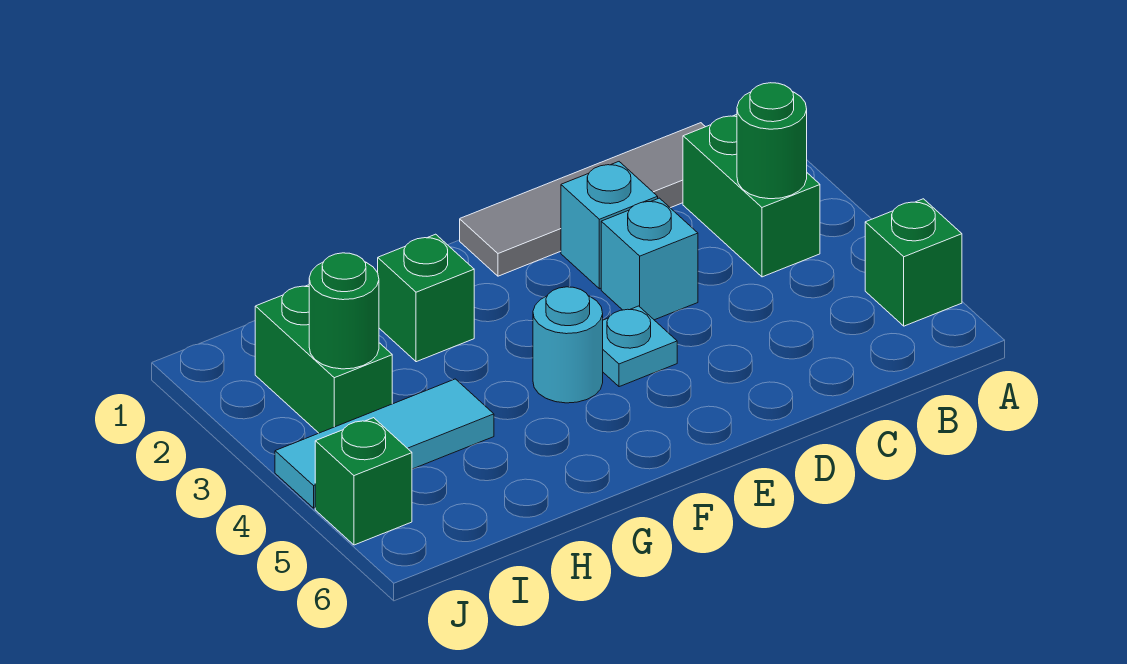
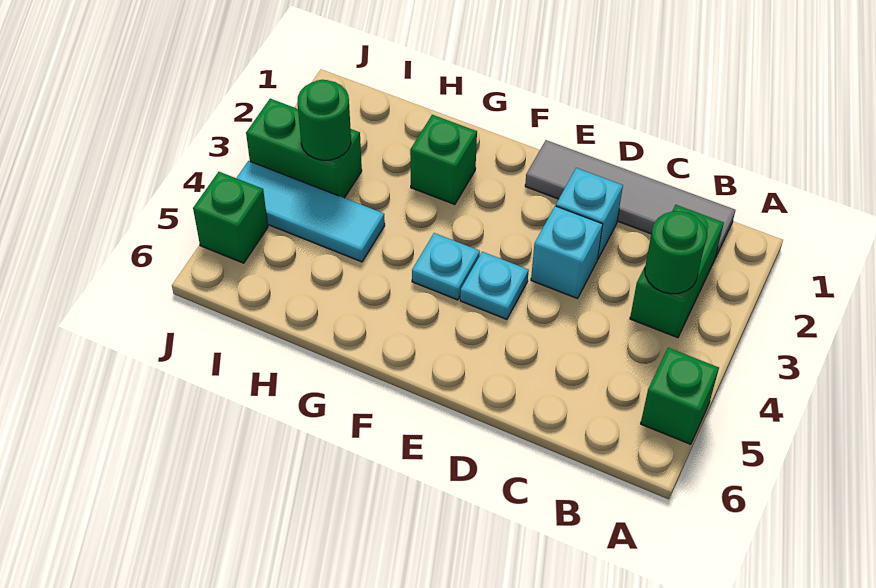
cyan round brick F4 level 1 -> cyan plate F4 level 1
green brick I2:I3 level 1 -> green brick I3:J3 level 1

